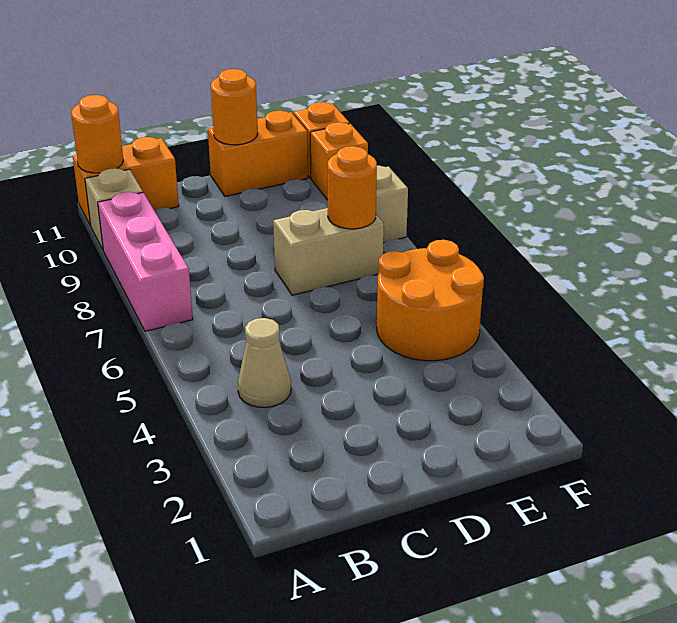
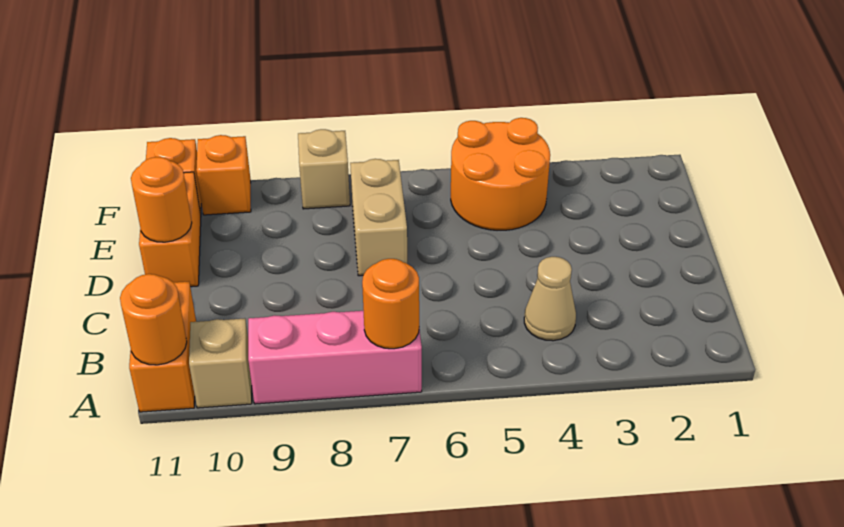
orange round brick E7 level 2 -> orange round brick A7 level 2

